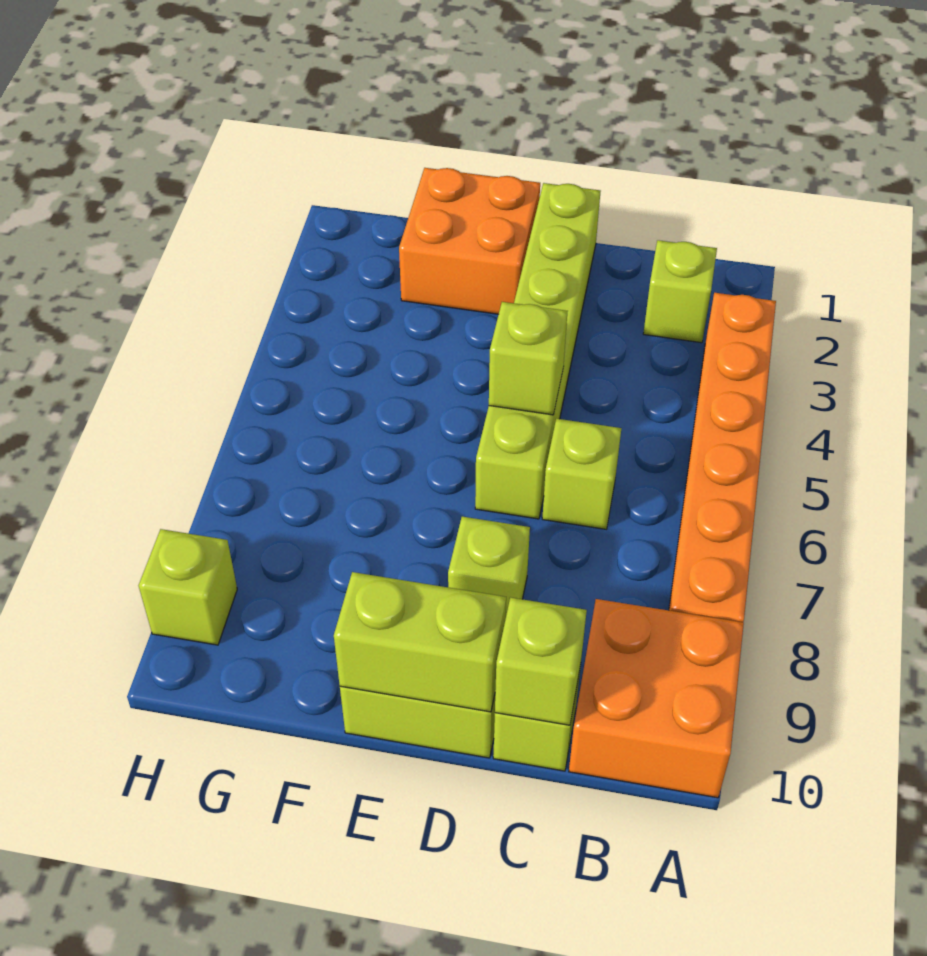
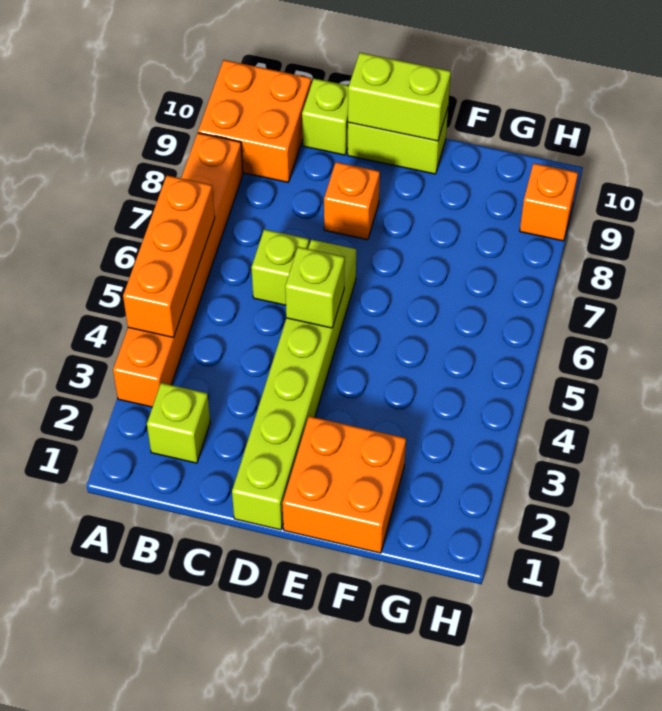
none -> orange brick A4:A6 level 2
lime brick C10 level 2 -> none
lime brick D8 level 1 -> orange brick D8 level 1
lime brick H9 level 1 -> orange brick H9 level 1

